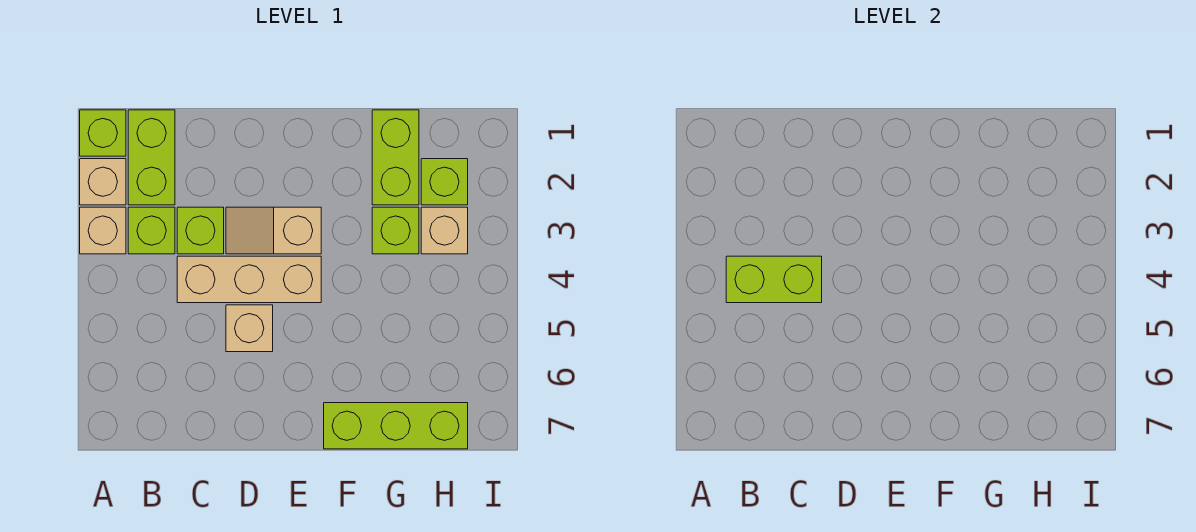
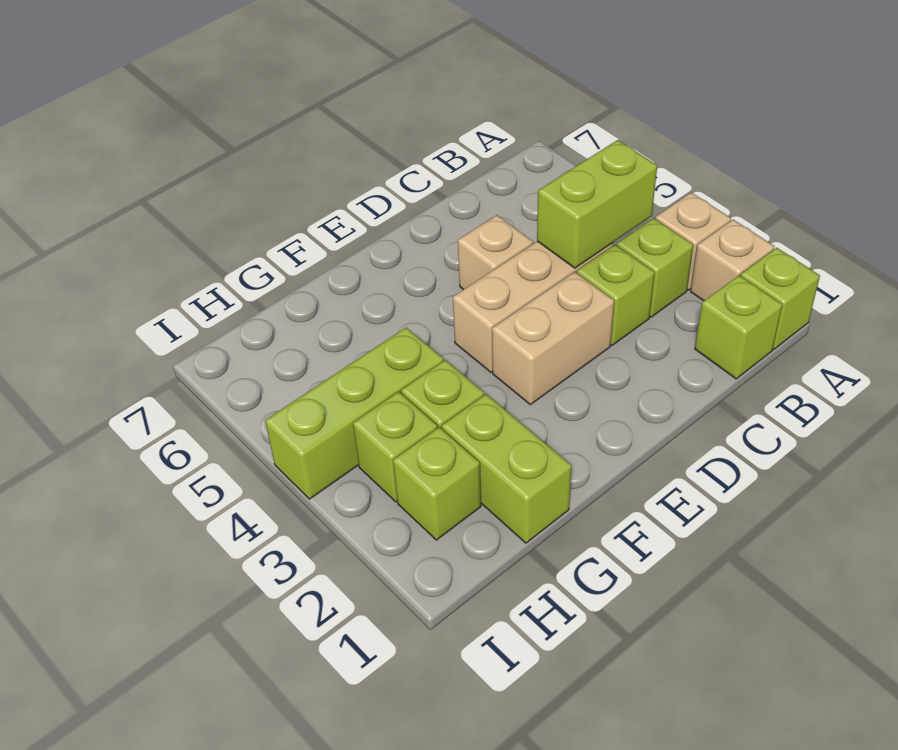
lime brick B1:B2 level 1 -> lime brick B1 level 1
tan slope D3:E3 level 1 top E -> tan brick D3:E3 level 1
lime brick F7:H7 level 1 -> lime brick G4:I4 level 1
tan brick H3 level 1 -> lime brick H3 level 1

